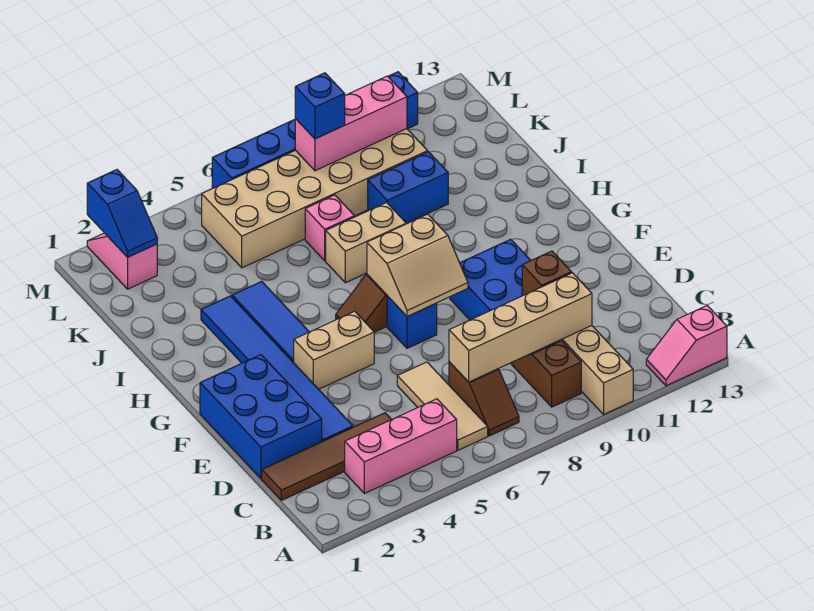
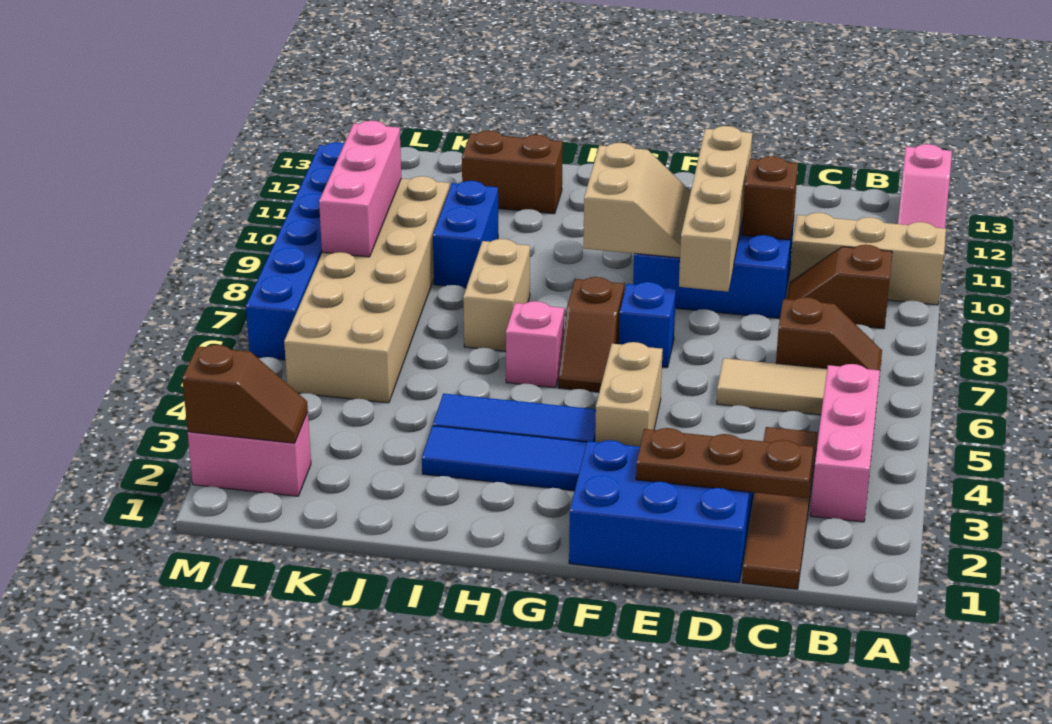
none -> brown plate C2:E2 level 2
tan brick C7:C10 level 2 -> tan brick E8:E11 level 2
tan slope F7:G8 level 2 top G -> tan slope F9:G10 level 2 top G
none -> brown brick I12:J12 level 1
pink brick J7 level 1 -> pink brick H6 level 1
pink slope L2:M2 level 1 top L -> pink brick L2:M2 level 1
blue slope L2:M2 level 2 top M -> brown slope L2:M2 level 2 top M
blue brick L8 level 3 -> none

